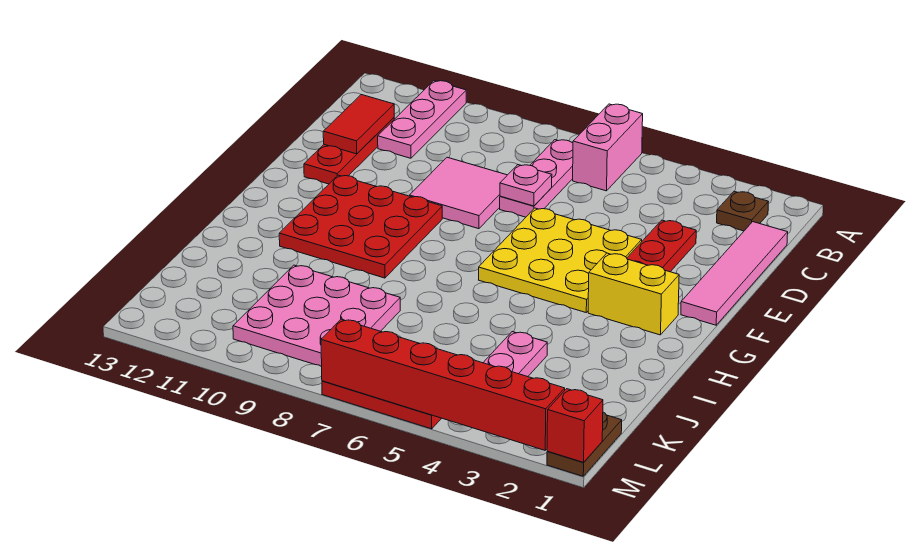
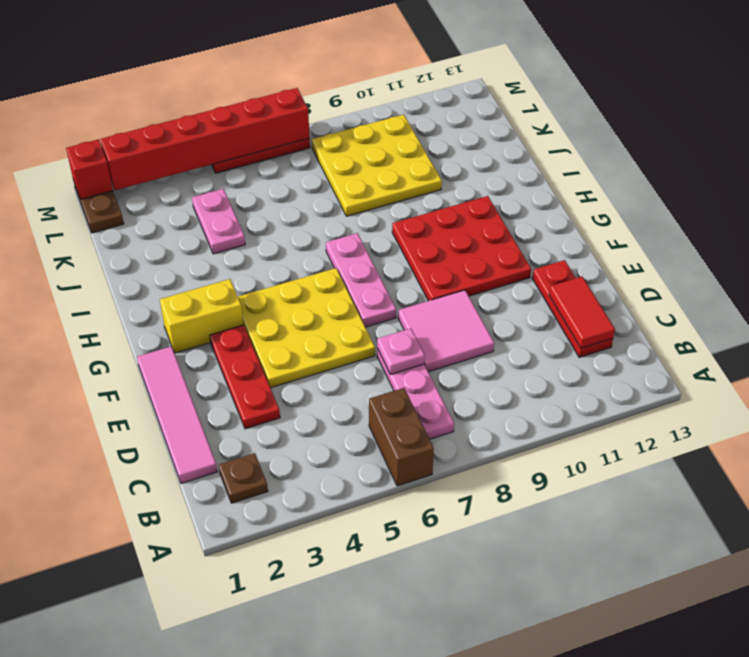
pink brick A6:B6 level 1 -> brown brick A6:B6 level 1
pink plate A11:C11 level 1 -> pink plate F7:H7 level 1
pink plate J8:L10 level 1 -> yellow plate J8:L10 level 1

